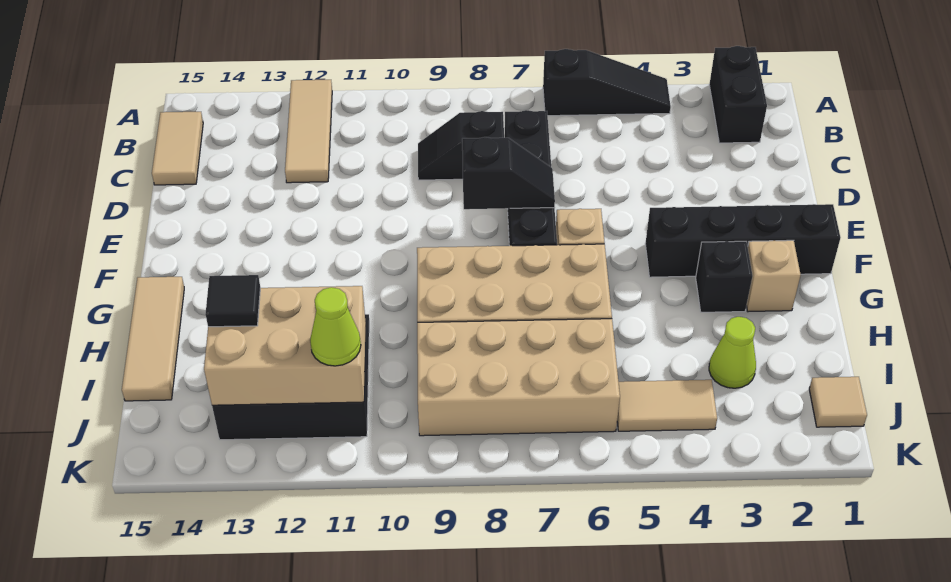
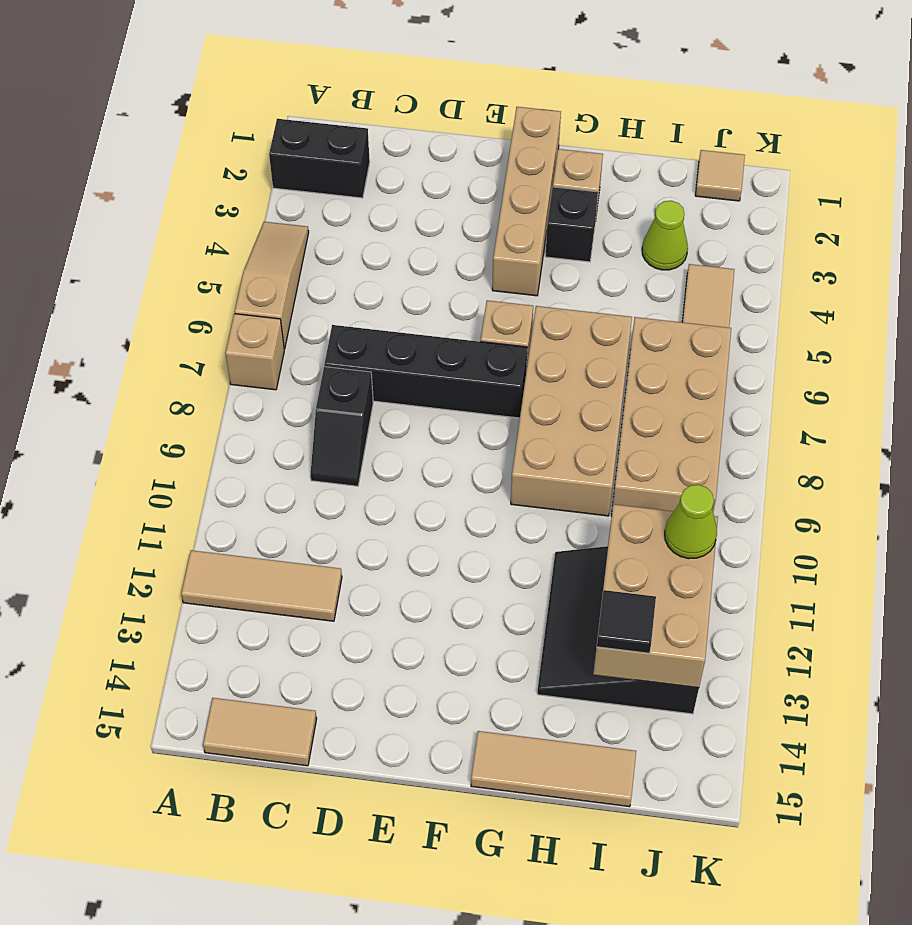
black slope A4:A6 level 1 top 6 -> tan slope A4:A6 level 1 top 6
none -> tan brick A7 level 1
black slope E7:E8 level 2 top 8 -> none
black brick F1:F4 level 1 -> tan brick F1:F4 level 1

